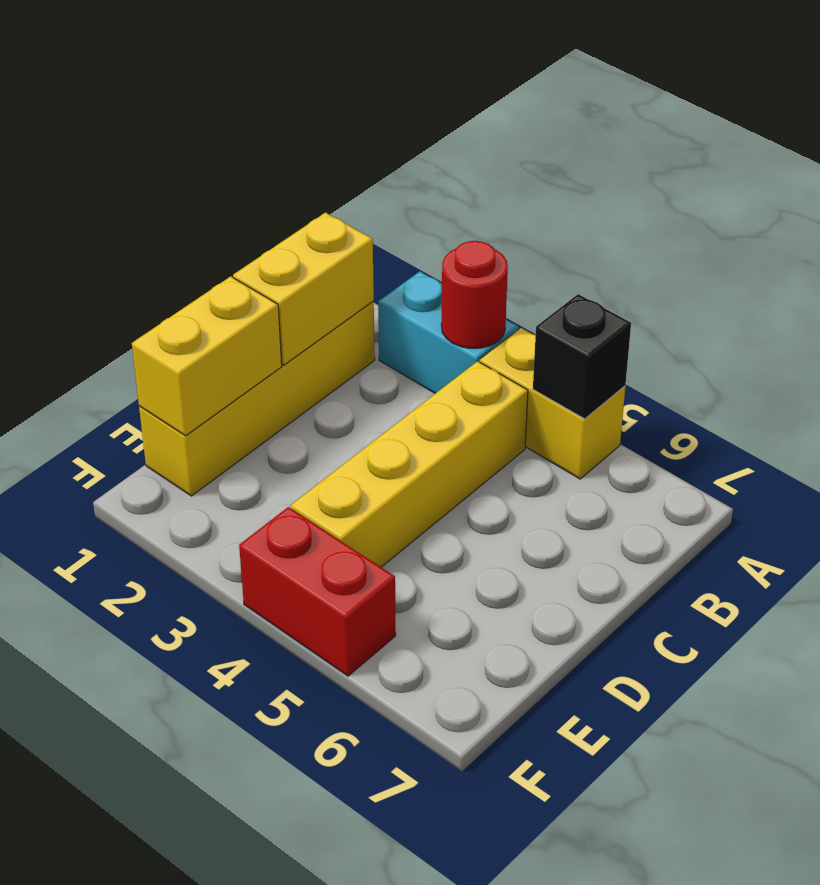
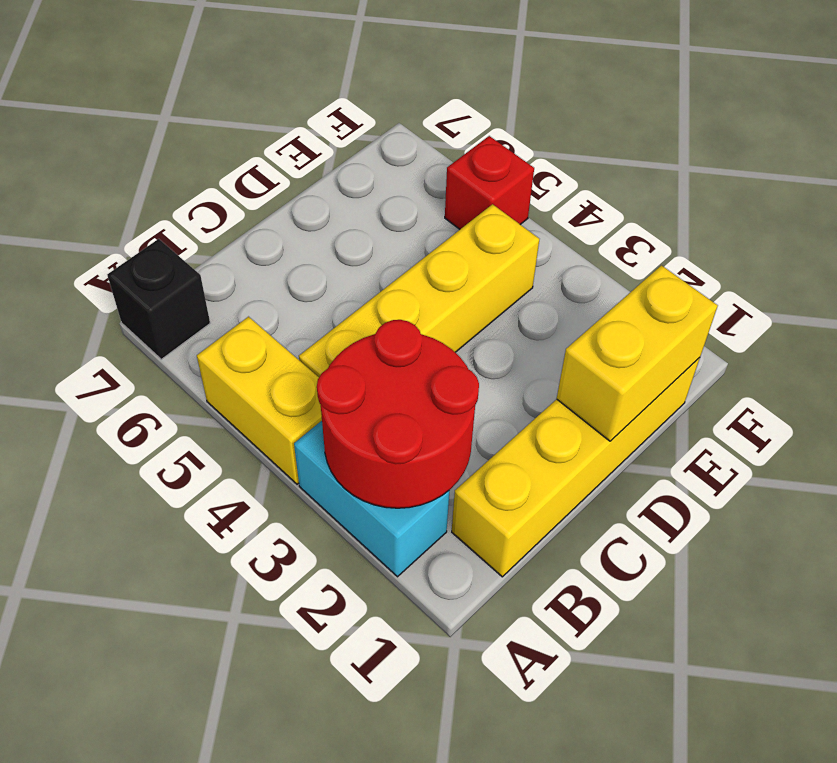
red round brick A3 level 2 -> red round brick A2:B3 level 2
black brick A5 level 2 -> black brick A7 level 1
yellow brick B1:C1 level 2 -> none
red brick F4:F5 level 1 -> red brick F5 level 1

